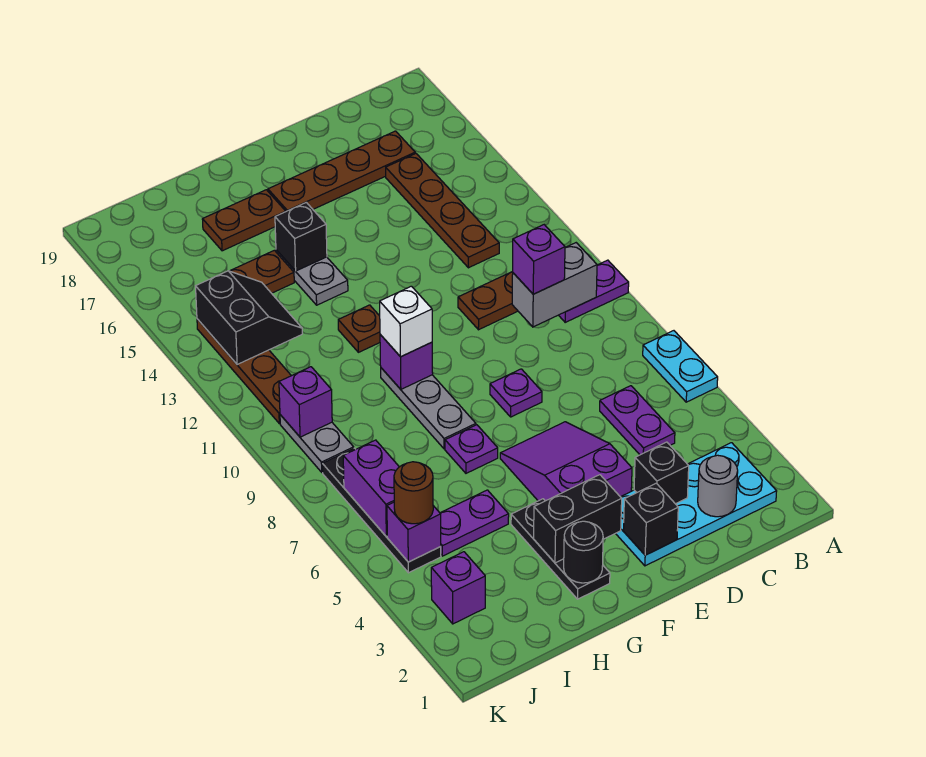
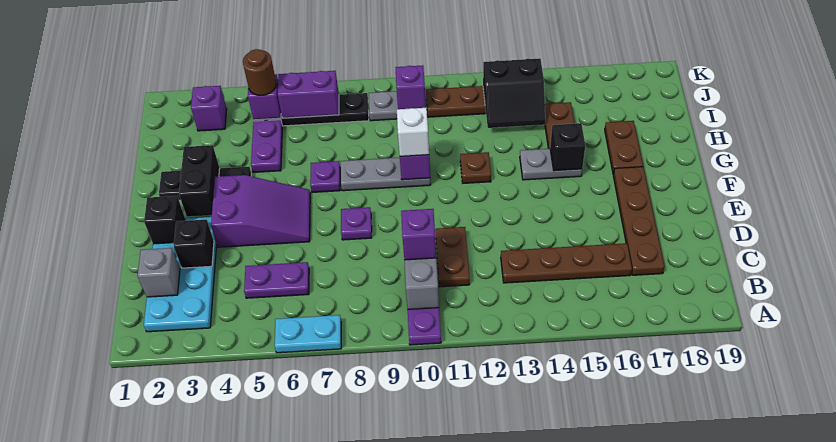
grey round brick C2 level 2 -> grey brick C2 level 2
black round brick G2 level 2 -> none

